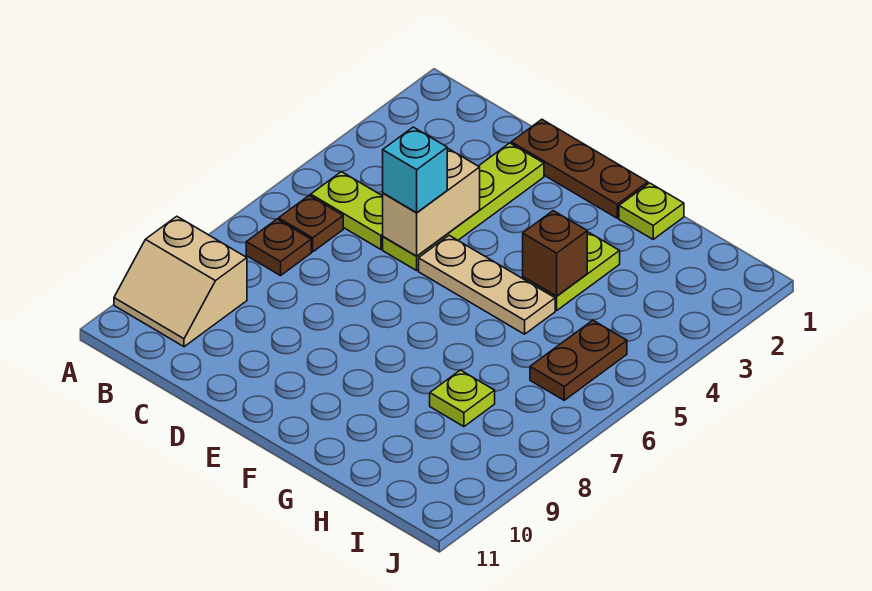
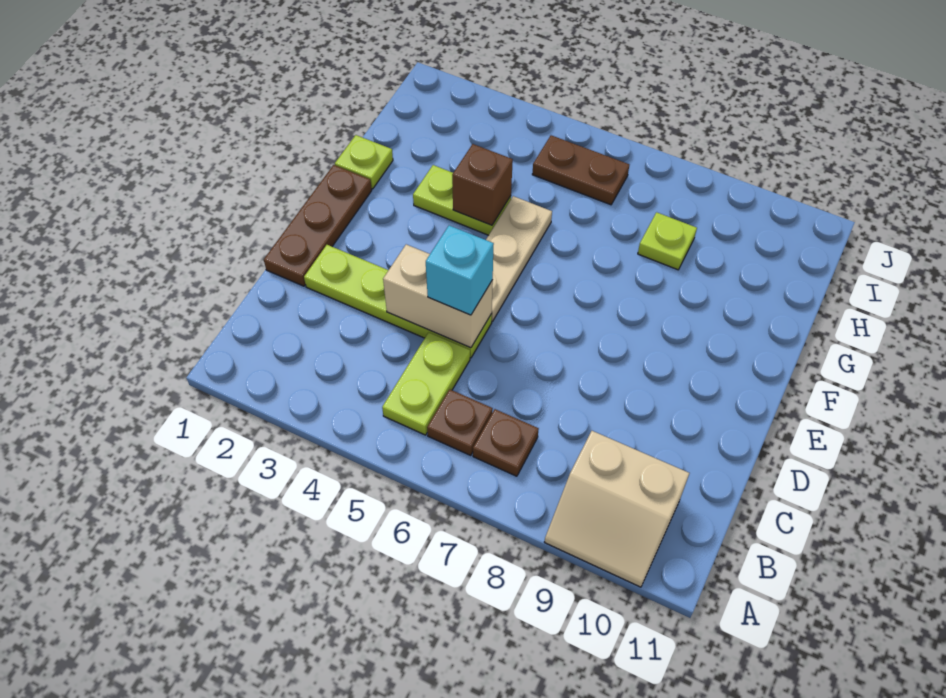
tan slope A9:B10 level 1 top 9 -> tan slope A9:B10 level 1 top B

